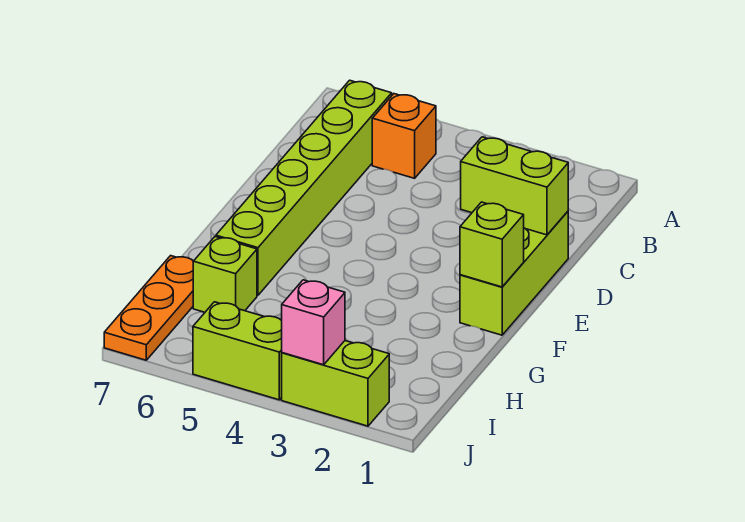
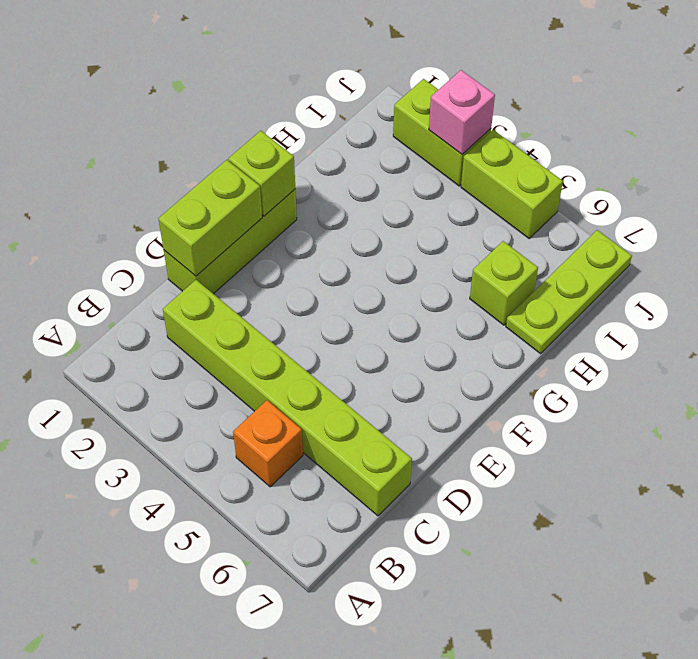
lime brick B6:G6 level 1 -> lime brick C2:C7 level 1
lime brick D1:D2 level 2 -> lime brick D1:E1 level 2
orange plate H7:J7 level 1 -> lime plate H7:J7 level 1

